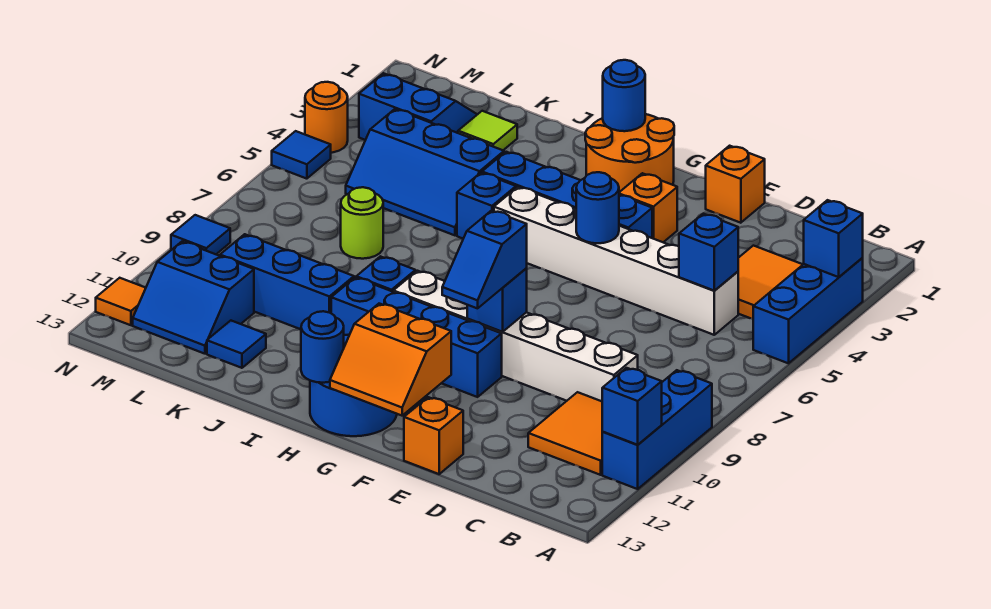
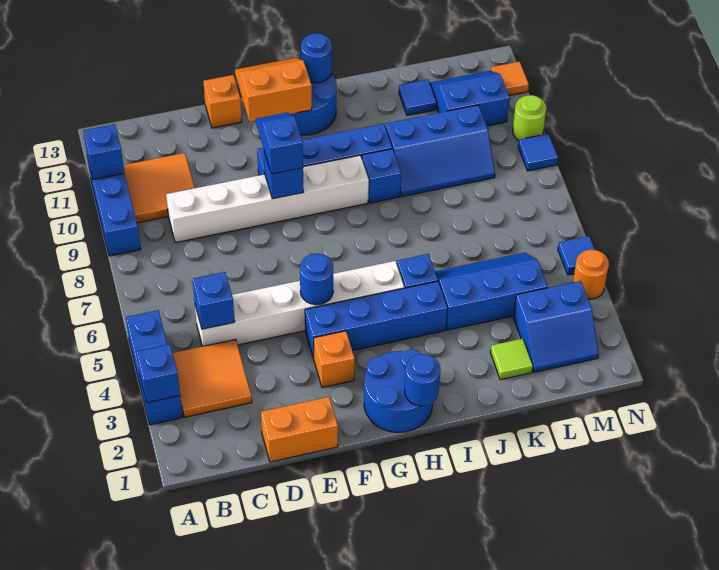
orange brick E1 level 1 -> orange brick D1:E1 level 1
orange round brick G1:H2 level 1 -> blue round brick G1:H2 level 1
lime round brick K7 level 1 -> lime round brick N10 level 1

